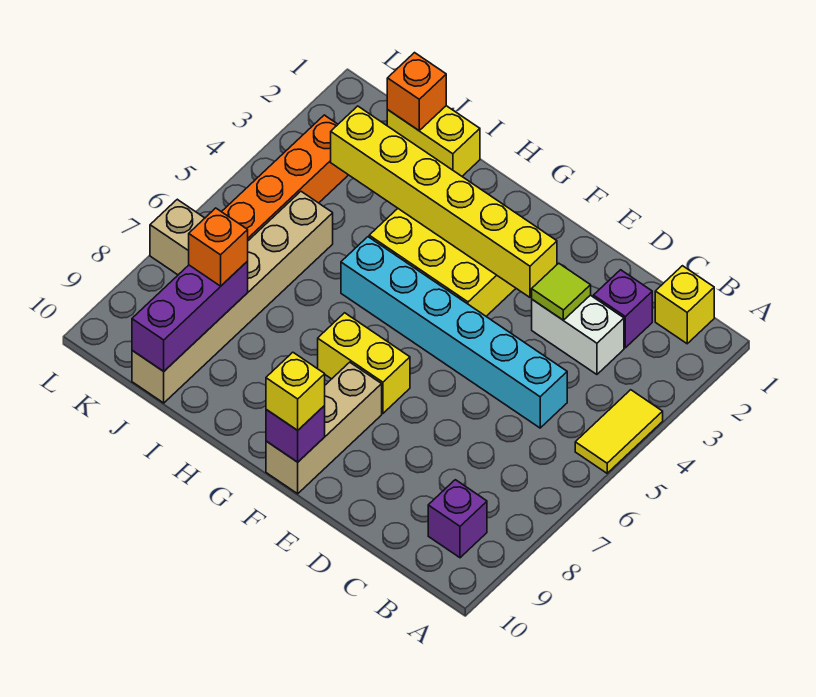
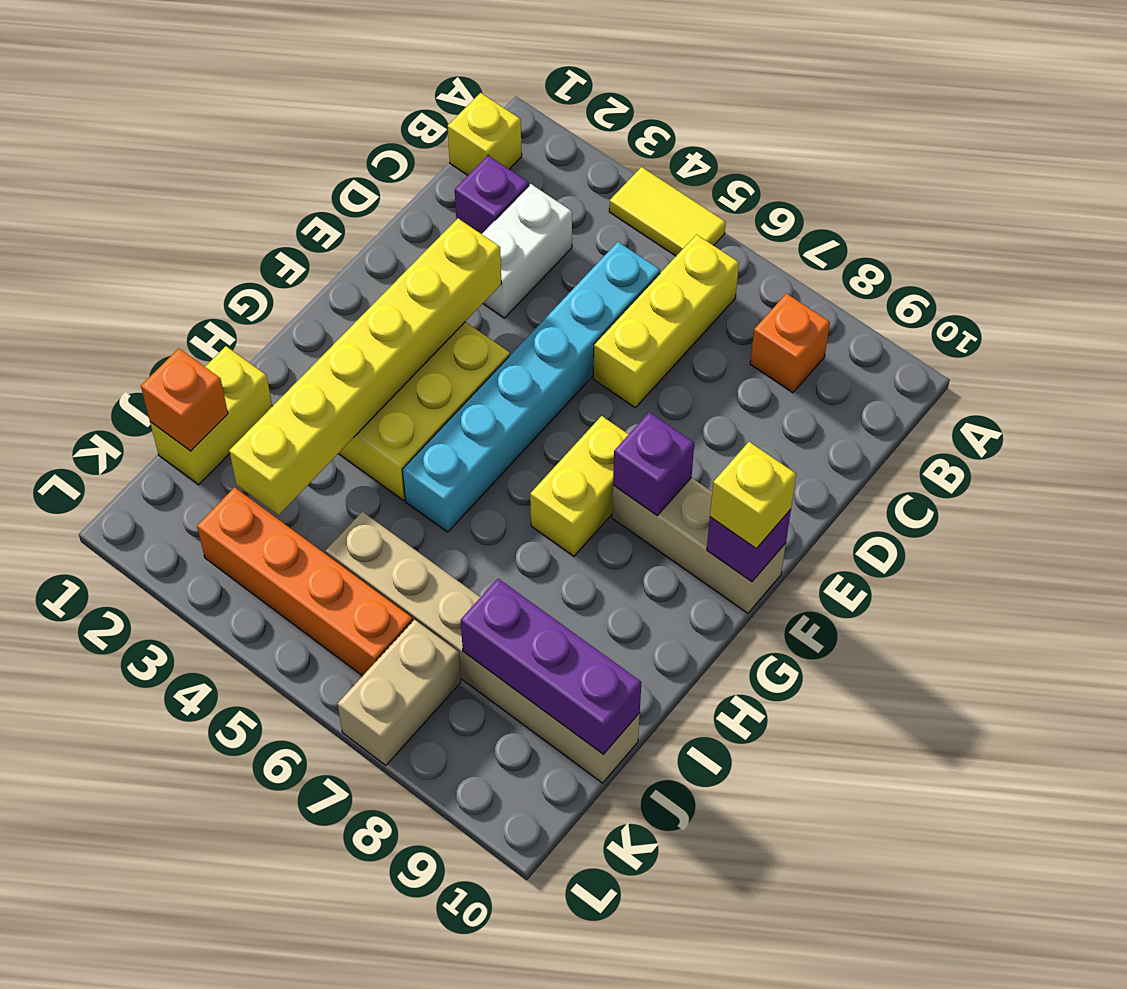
none -> yellow brick B6:D6 level 1
purple brick B9 level 1 -> purple brick F8 level 2
lime tile D3 level 2 -> none
orange brick J8 level 3 -> orange brick B8 level 1

